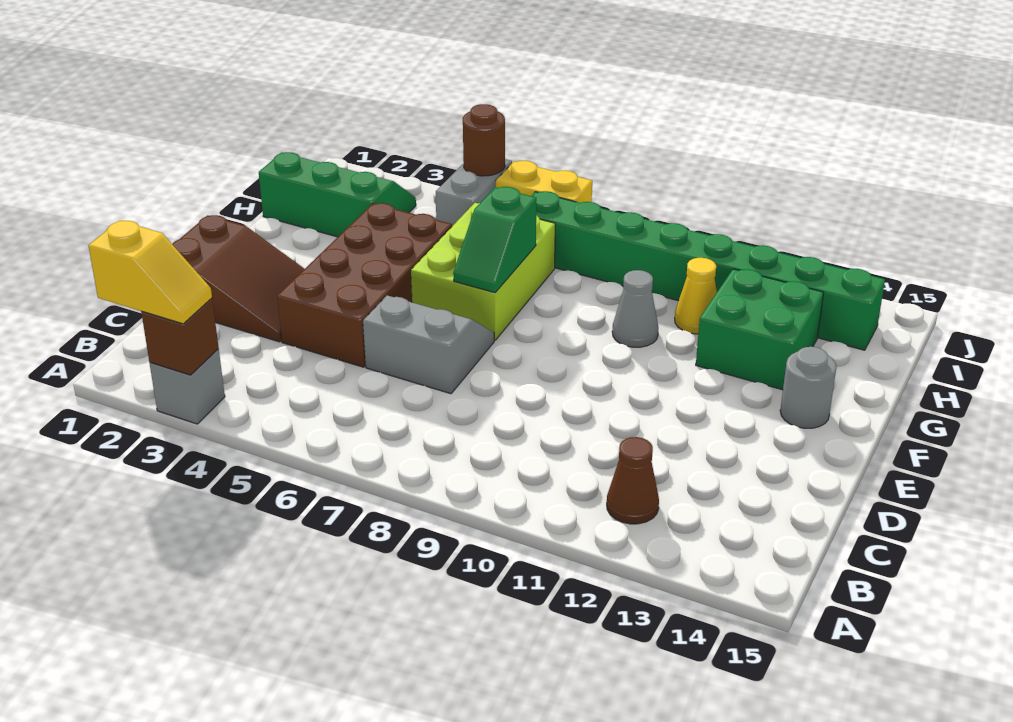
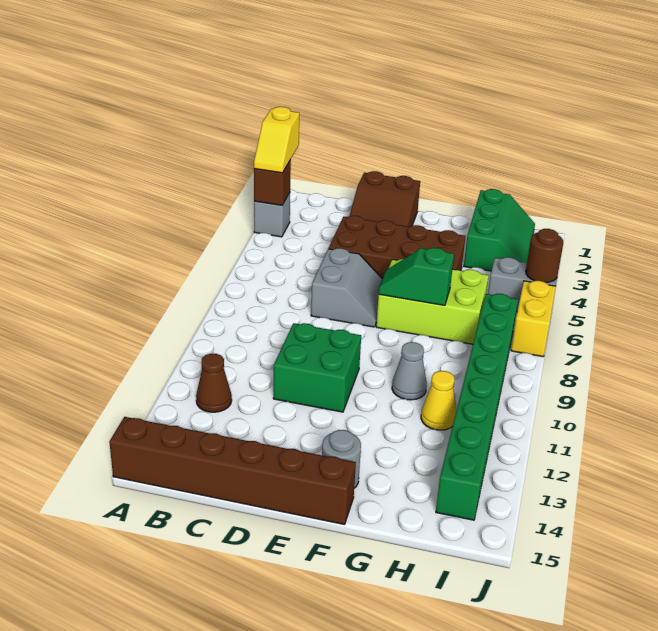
none -> brown brick A15:F15 level 1
green brick G12:H13 level 1 -> green brick D10:E11 level 1

